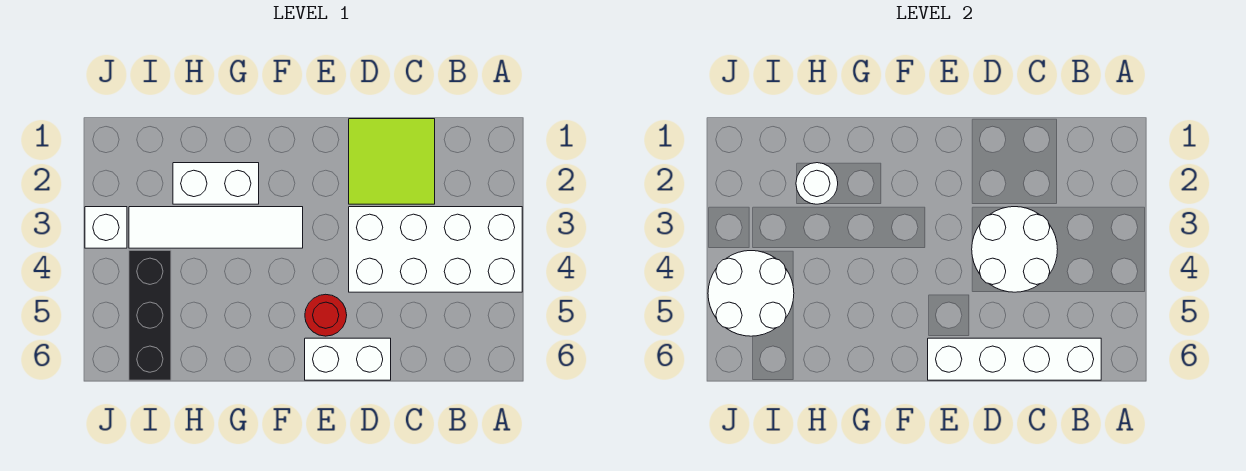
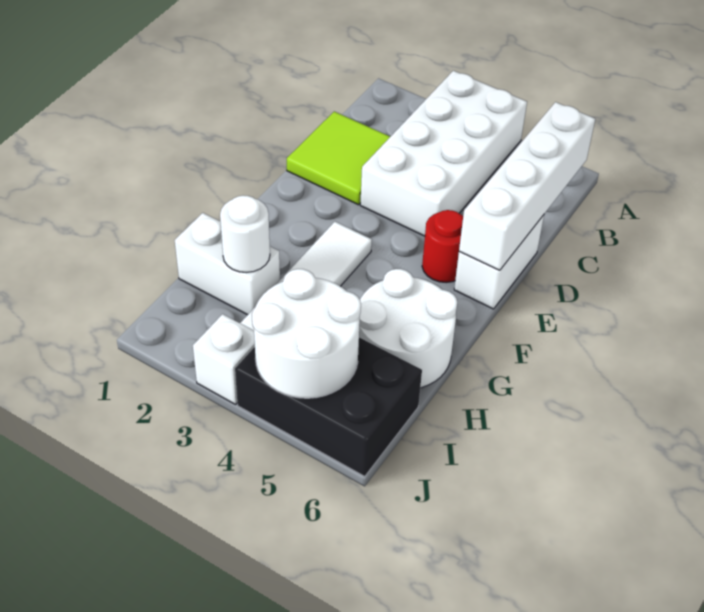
white round brick C3:D4 level 2 -> white round brick G5:H6 level 1
white brick G2:H2 level 1 -> white brick H1:H2 level 1
black brick I4:I6 level 1 -> black brick I4:J6 level 1

